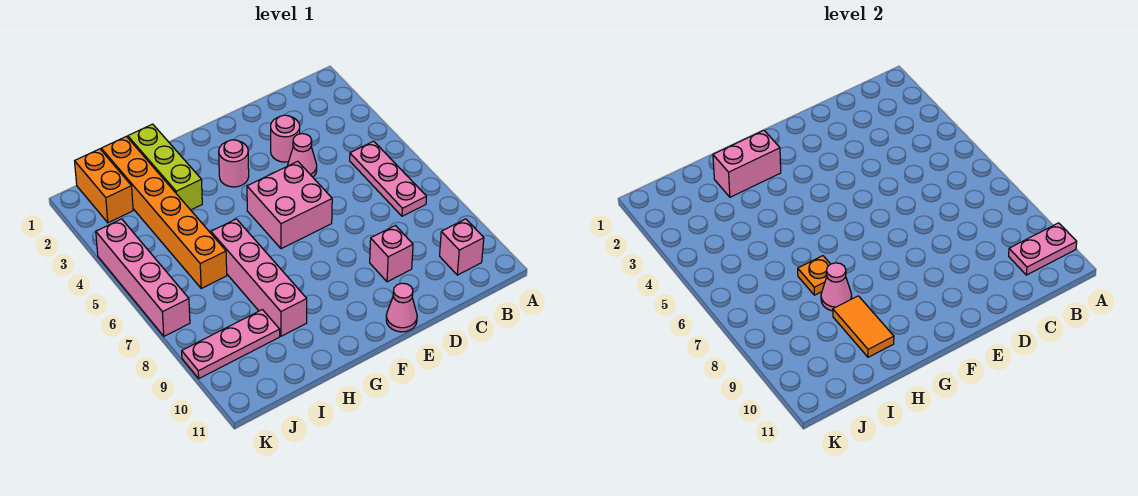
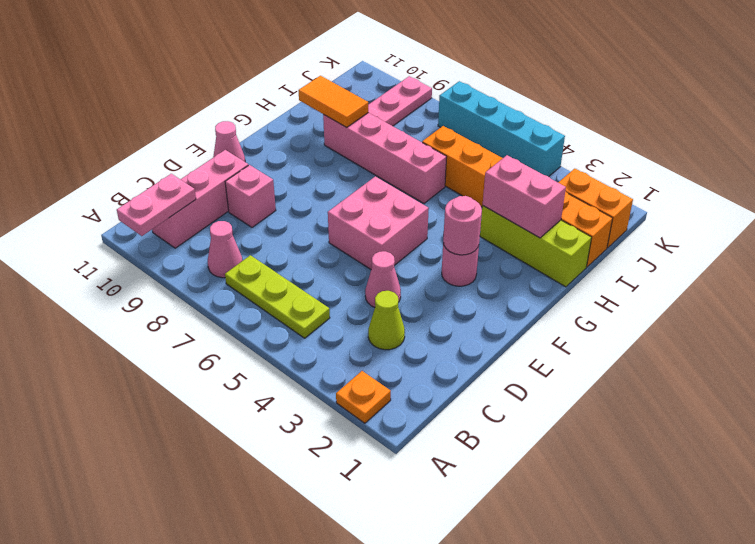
pink plate B5:B7 level 1 -> lime plate B5:B7 level 1
pink brick B10 level 1 -> pink brick B10:D10 level 1
none -> lime cone C3 level 1
pink round brick D3 level 1 -> pink round brick F3 level 2
pink brick G2:H2 level 2 -> pink brick H2:H3 level 2
orange plate H7 level 2 -> orange plate A2 level 1
pink cone H8 level 2 -> pink cone B8 level 1
pink brick K4:K7 level 1 -> cyan brick K4:K7 level 1

